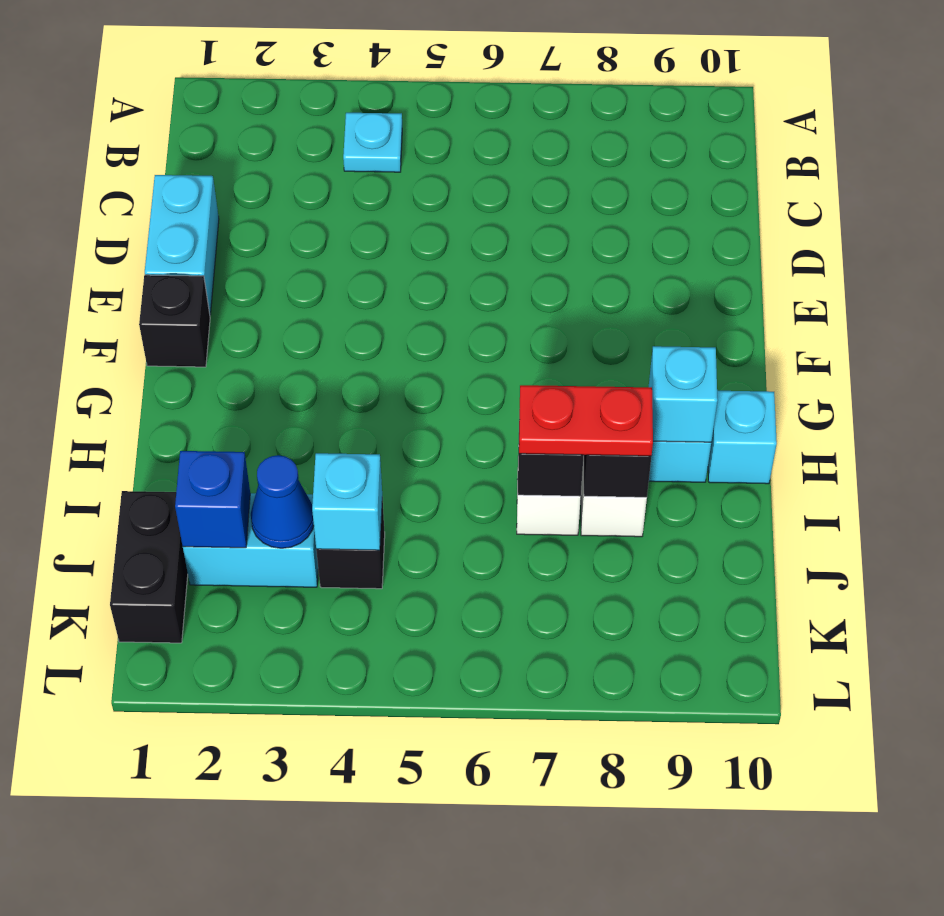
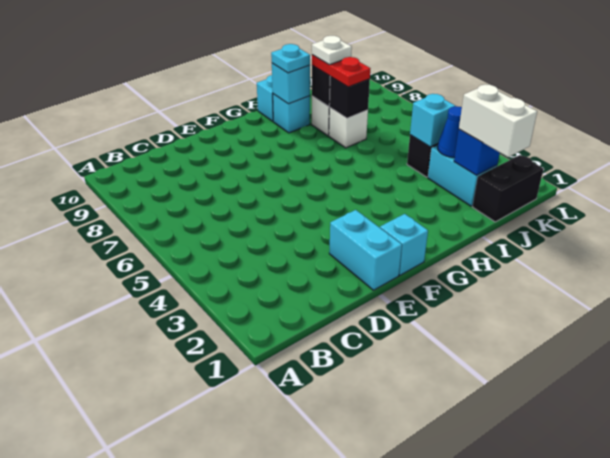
cyan plate B4 level 1 -> cyan plate H9 level 3
cyan brick D1:E1 level 1 -> cyan brick E1:E2 level 1
black brick F1 level 1 -> cyan brick F1 level 1
none -> white plate I8 level 4
none -> white brick J1:J2 level 3

